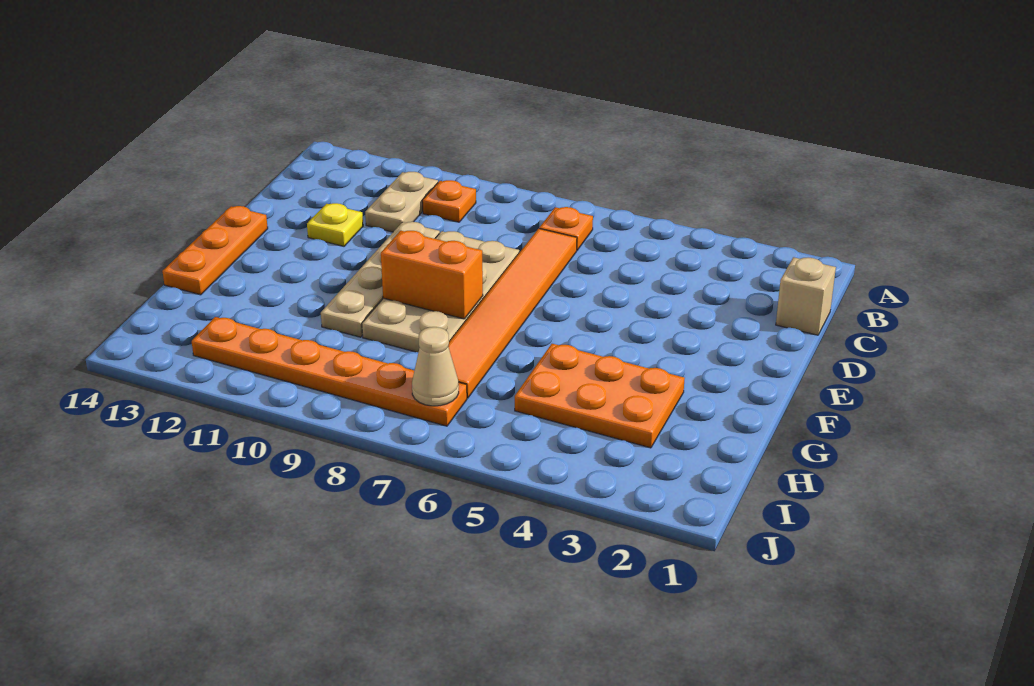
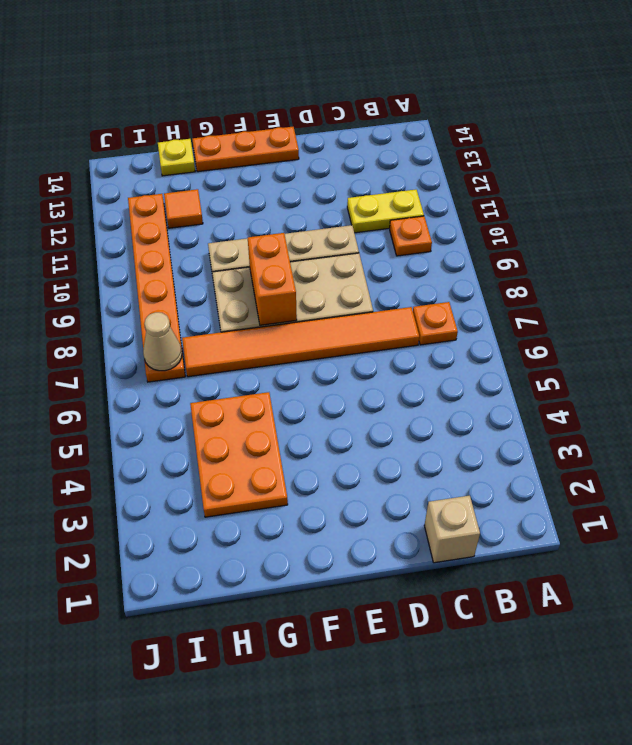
tan plate B11:C11 level 1 -> yellow plate B11:C11 level 1
yellow plate D12 level 1 -> yellow plate H14 level 1
none -> orange tile H12 level 1

